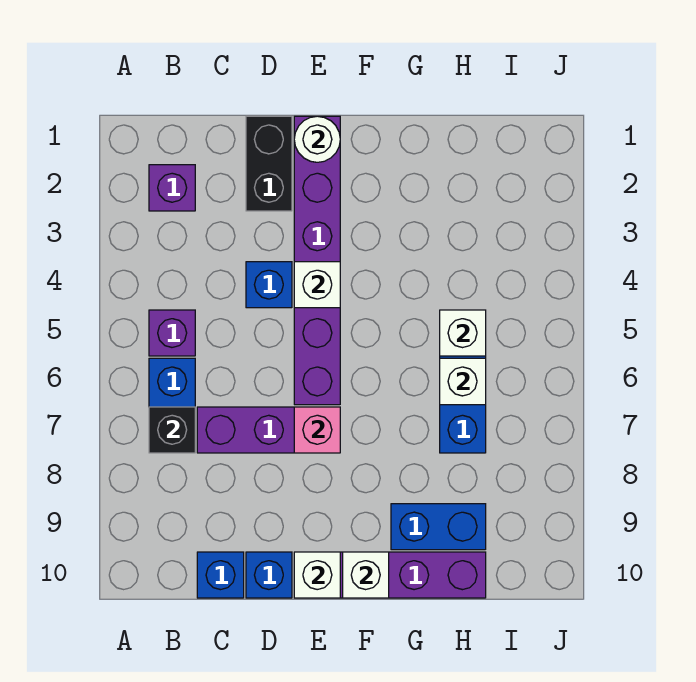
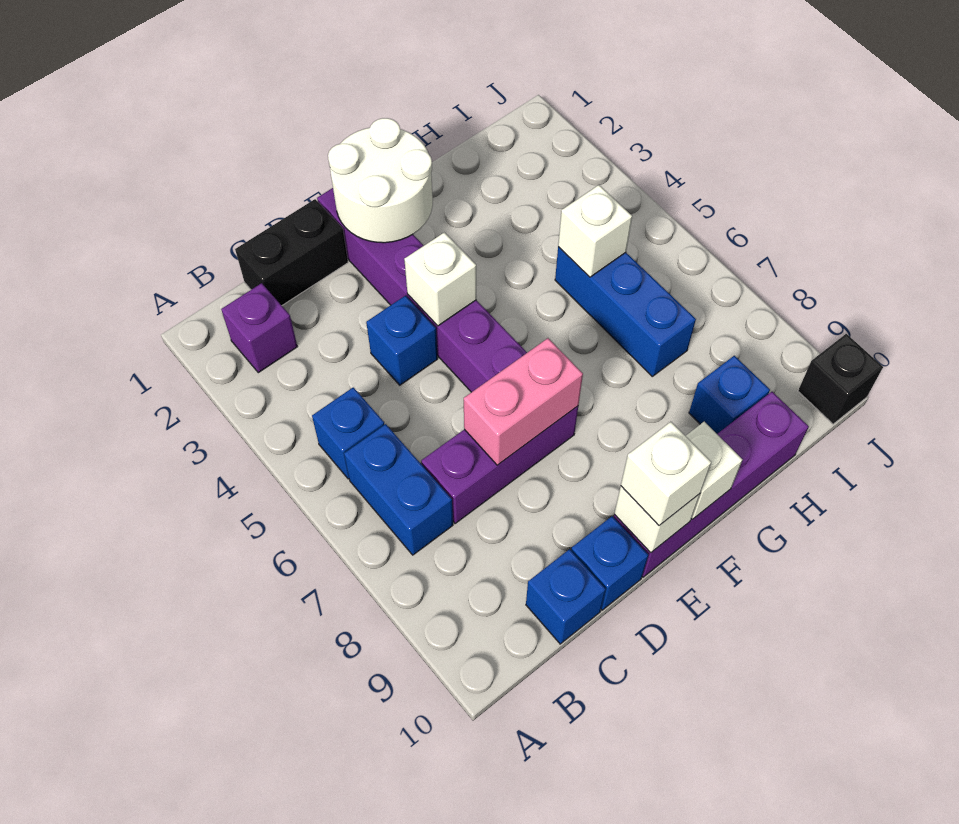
purple brick B5 level 1 -> blue brick B5 level 1
black brick B7 level 2 -> black brick J10 level 1
black brick D1:D2 level 1 -> black brick C1:D1 level 1
white round brick E1 level 2 -> white round brick E1:F2 level 2
pink brick E7 level 2 -> pink brick D7:E7 level 2
blue brick G9:H9 level 1 -> blue brick H9 level 1
white brick H6 level 2 -> white brick E10 level 3

